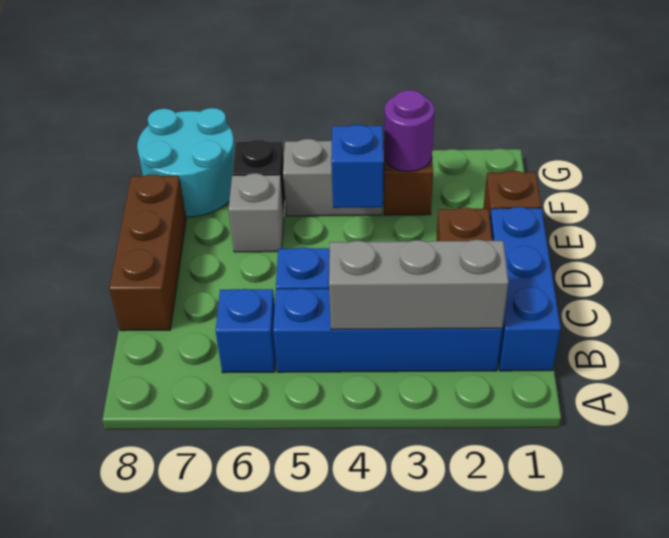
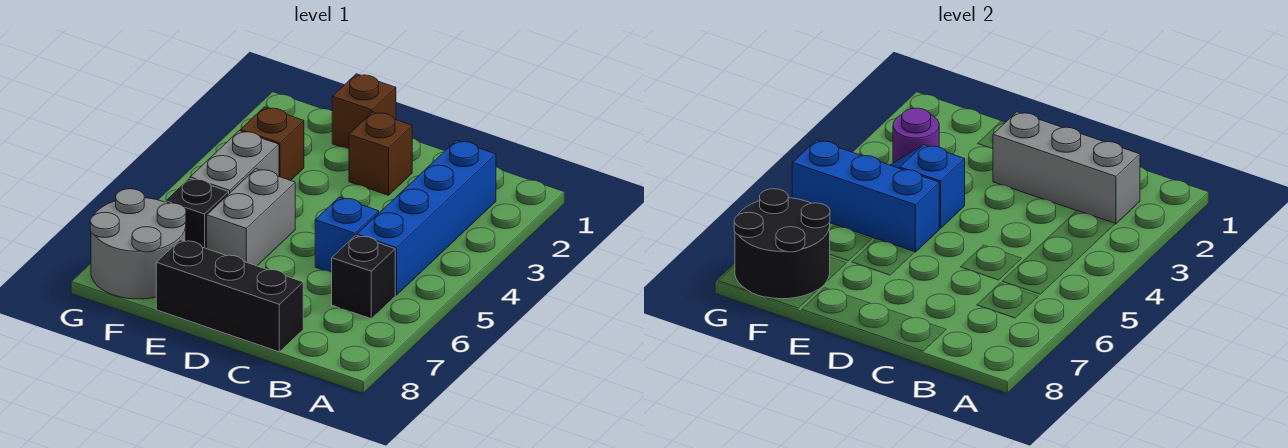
blue brick B1:D1 level 1 -> blue brick E5:G5 level 2
grey brick B2:B4 level 2 -> grey brick B2:D2 level 2
blue brick B6 level 1 -> black brick B6 level 1
brown brick C8:E8 level 1 -> black brick C8:E8 level 1
grey brick E6 level 1 -> grey brick E5:E6 level 1
cyan round brick F7:G8 level 1 -> grey round brick F7:G8 level 1
none -> black round brick F7:G8 level 2

